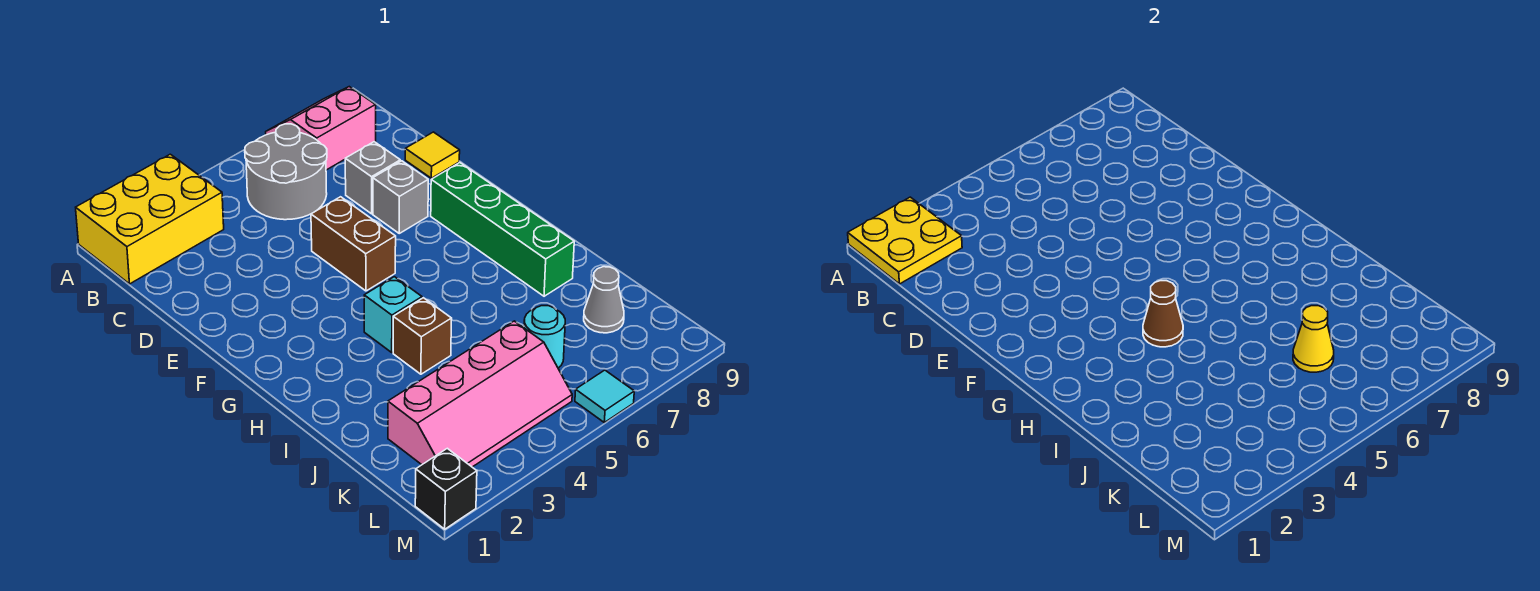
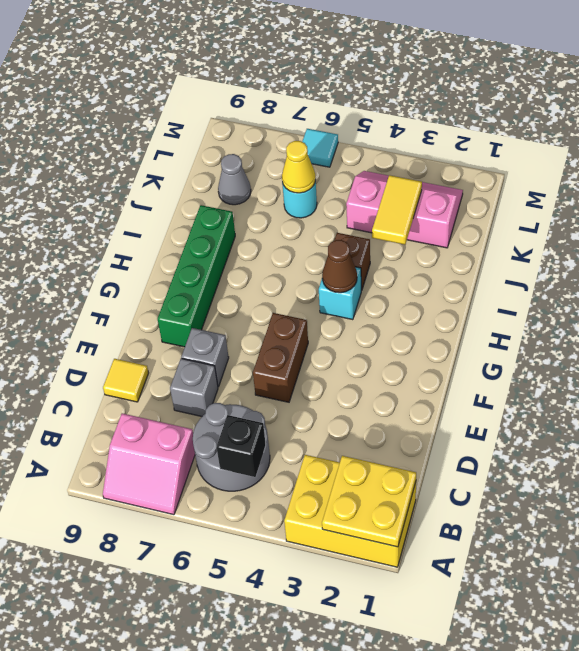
none -> yellow tile J3:K3 level 2
pink slope K2:L5 level 1 top K -> pink slope K2:L4 level 1 top K
black brick M1 level 1 -> black brick B5 level 2

